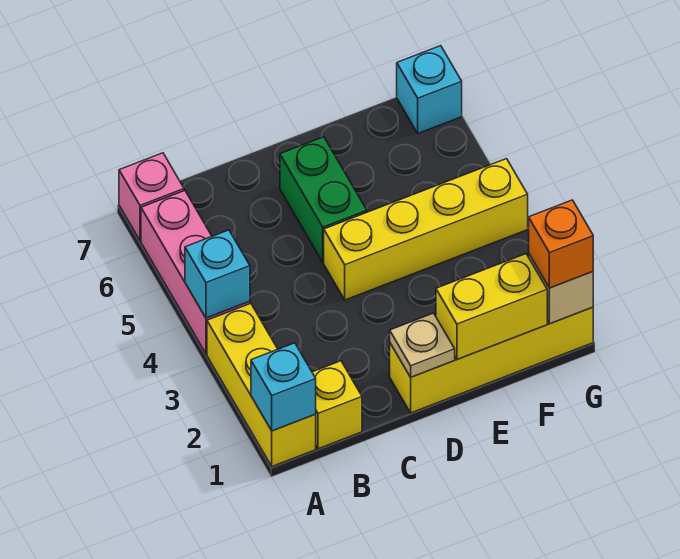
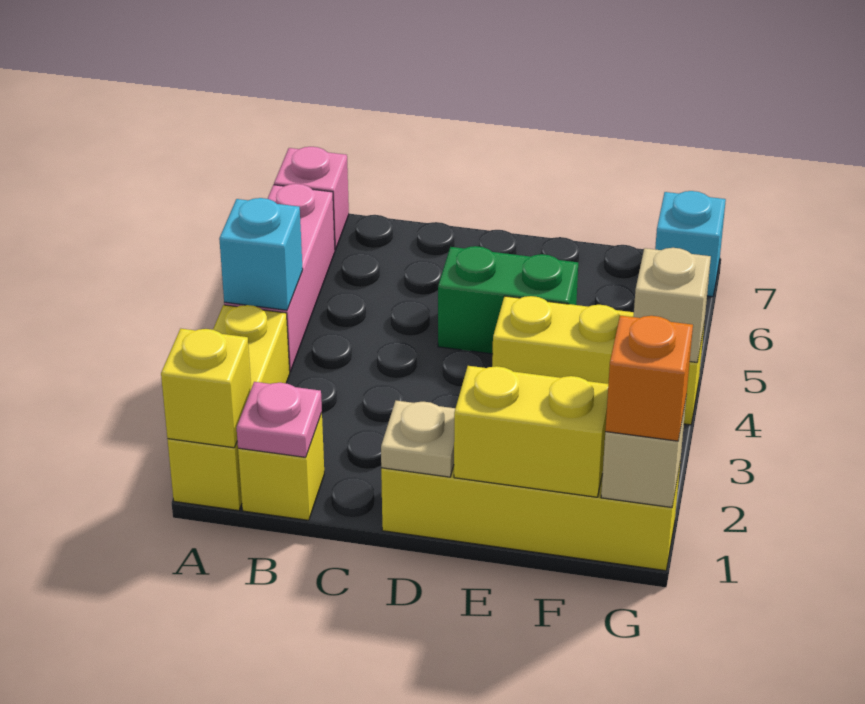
cyan brick A1 level 2 -> yellow brick A1 level 2
none -> pink plate B1 level 2
yellow brick D4:G4 level 1 -> yellow brick E4:G4 level 1
green brick D5:D6 level 1 -> green brick D5:E5 level 1
none -> tan brick G4 level 2

